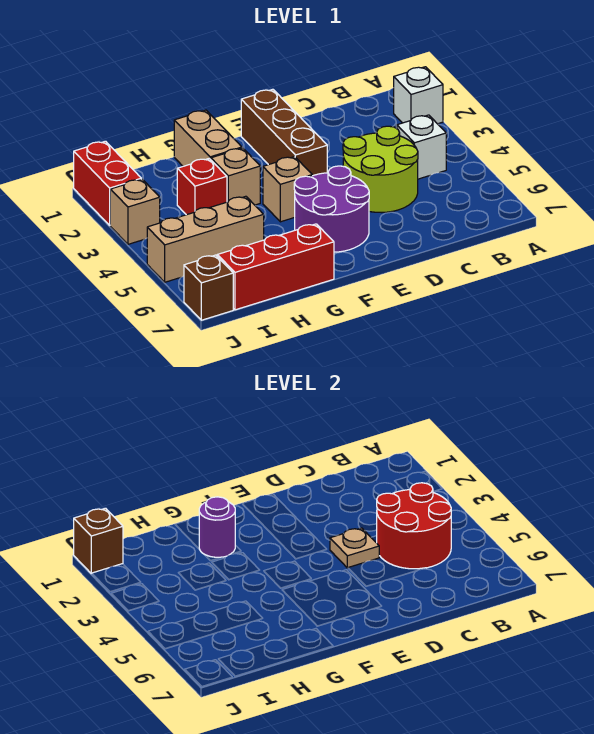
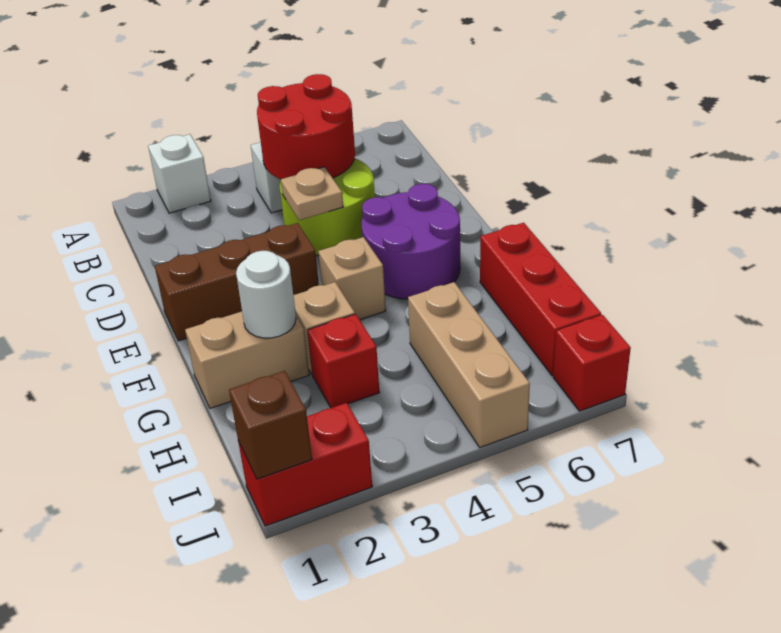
purple round brick G2 level 2 -> white round brick G2 level 2
tan brick J3 level 1 -> none
brown brick J7 level 1 -> red brick J7 level 1

